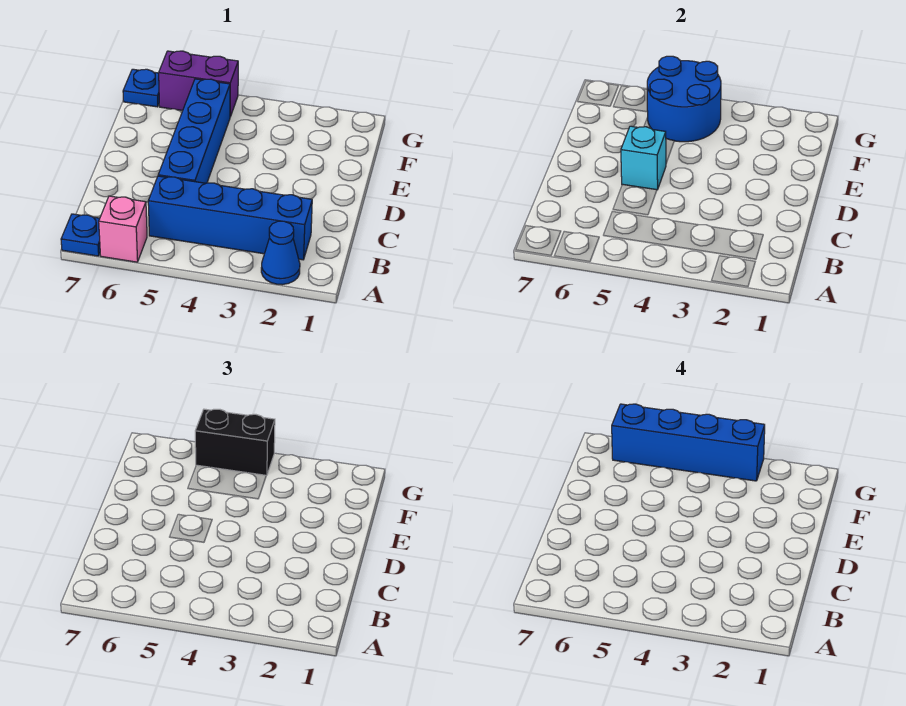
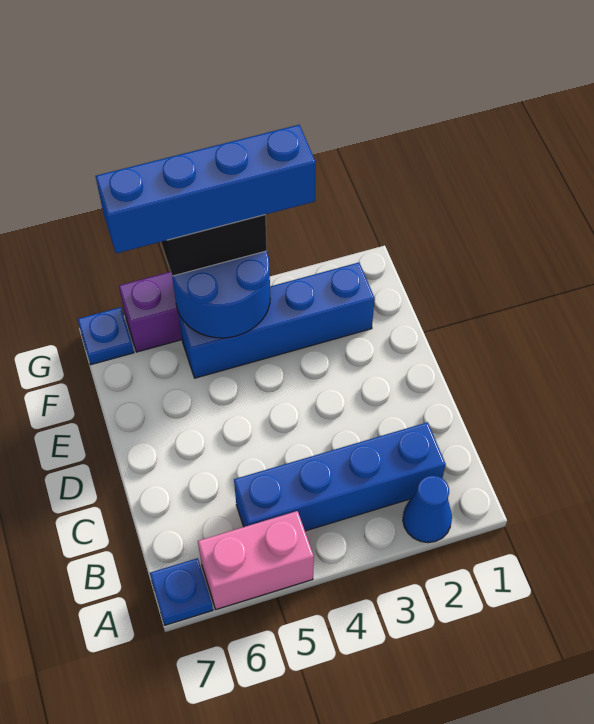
pink brick A6 level 1 -> pink brick A5:A6 level 1
blue brick C5:F5 level 1 -> blue brick F2:F5 level 1
cyan brick D5 level 2 -> none

